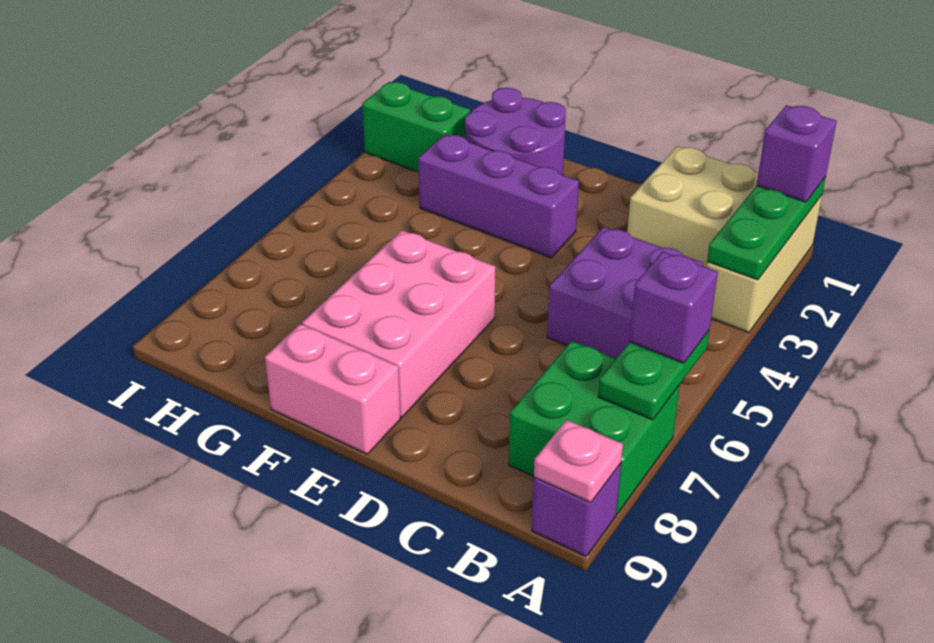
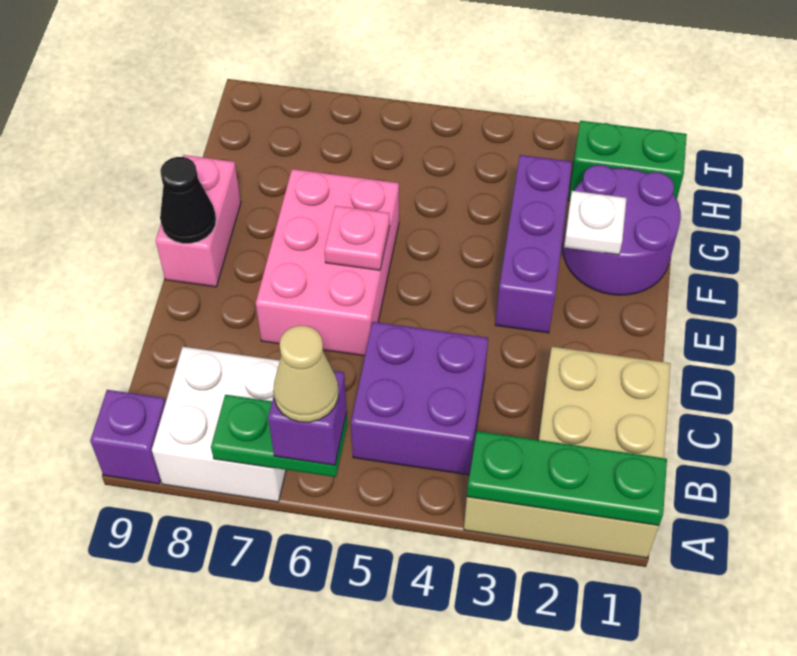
purple brick A1 level 3 -> none
none -> tan cone A6 level 4
green brick A7:B8 level 1 -> white brick A7:B8 level 1
pink plate A9 level 2 -> pink plate E6 level 2
pink brick E6:F8 level 1 -> pink brick D6:F7 level 1
none -> black cone E9 level 2
none -> white plate F2 level 2
green brick H2:I2 level 1 -> green brick H1:H2 level 1

